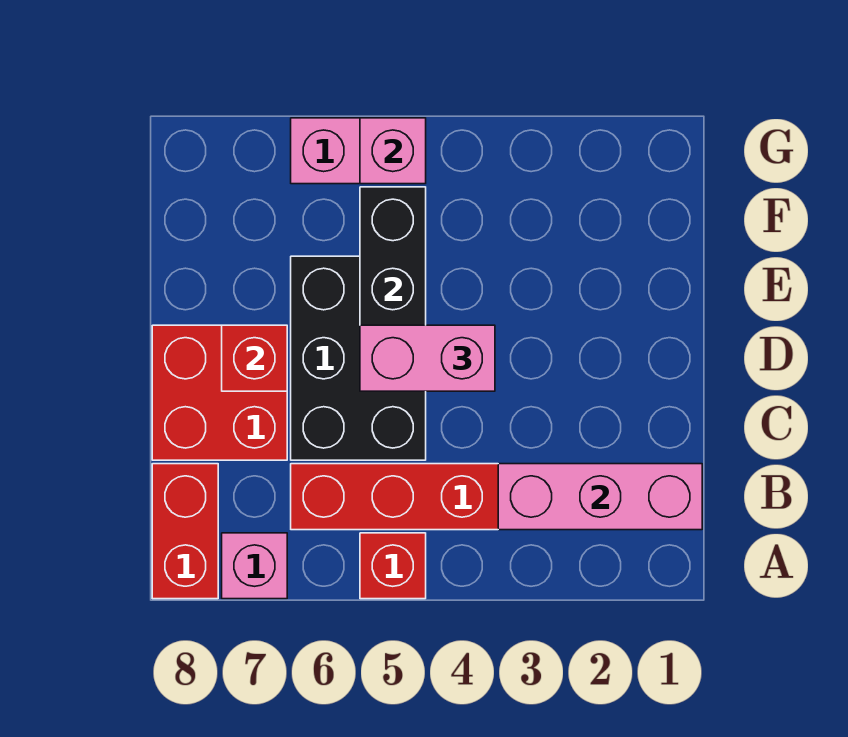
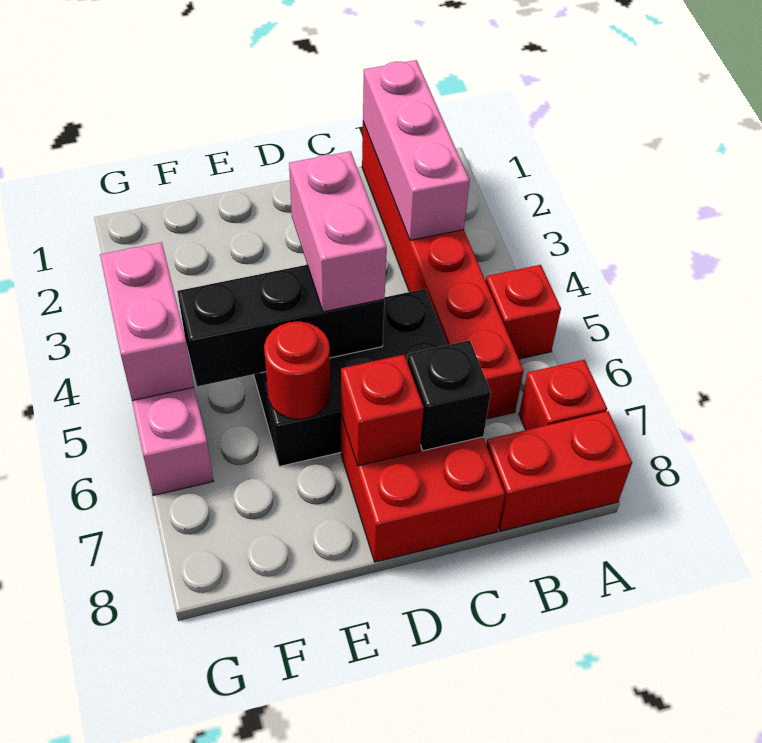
pink brick A7 level 1 -> red brick A7 level 1
none -> black brick C7 level 2
none -> red round brick E6 level 2
pink brick G5 level 2 -> pink brick G4:G5 level 2

